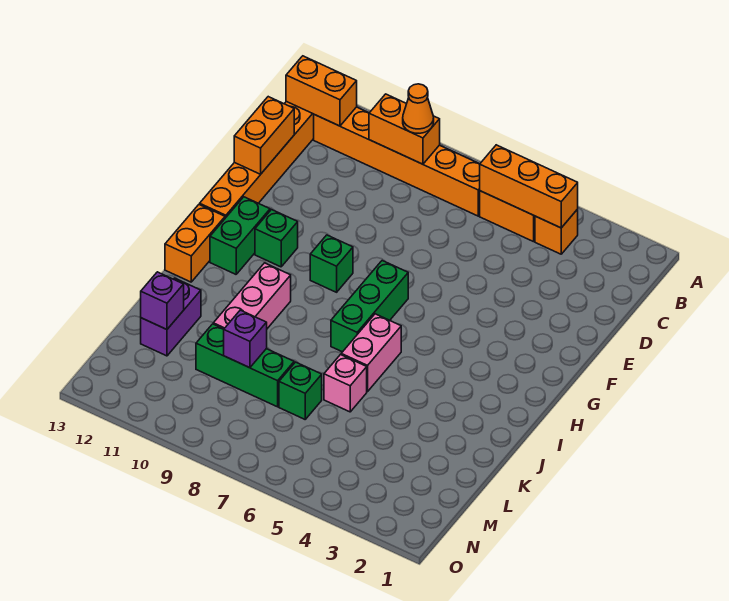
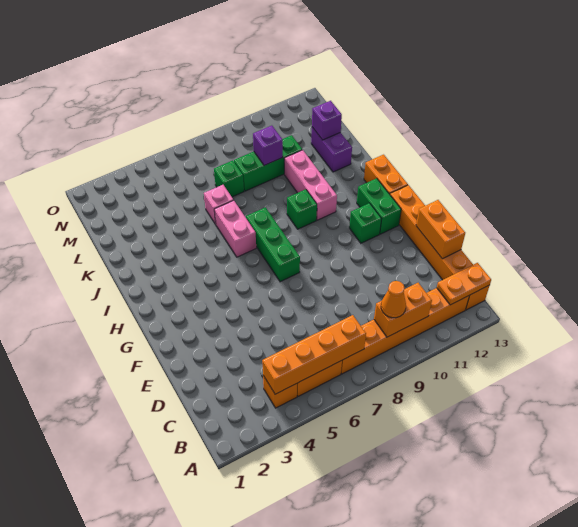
orange brick B4:B6 level 2 -> orange brick B4:B7 level 2
orange brick B12:B13 level 2 -> orange plate B12:B13 level 2
green brick G9 level 1 -> green brick I9 level 1

